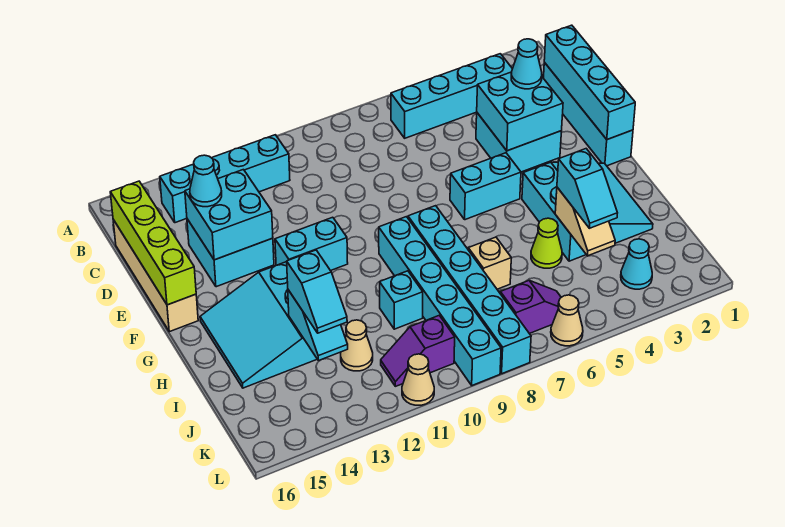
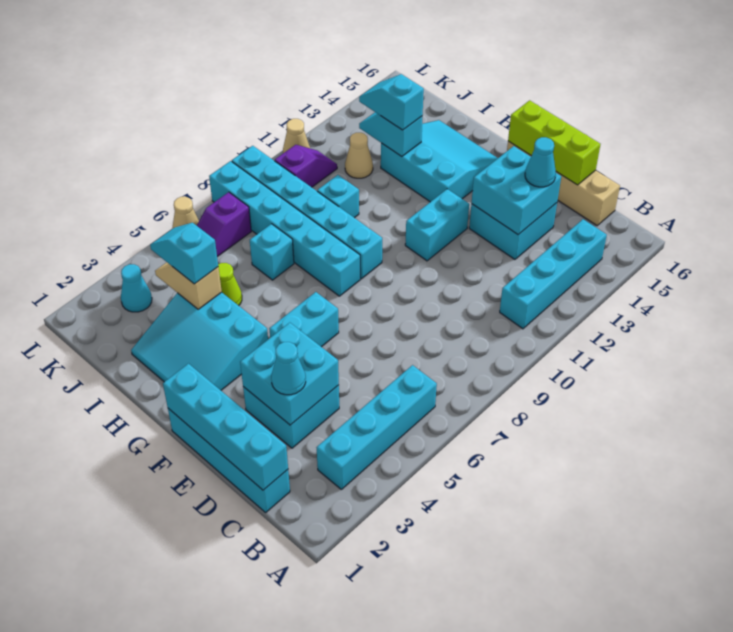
lime brick C16:F16 level 2 -> lime brick D16:F16 level 2
tan brick I7 level 1 -> cyan brick I7 level 1

